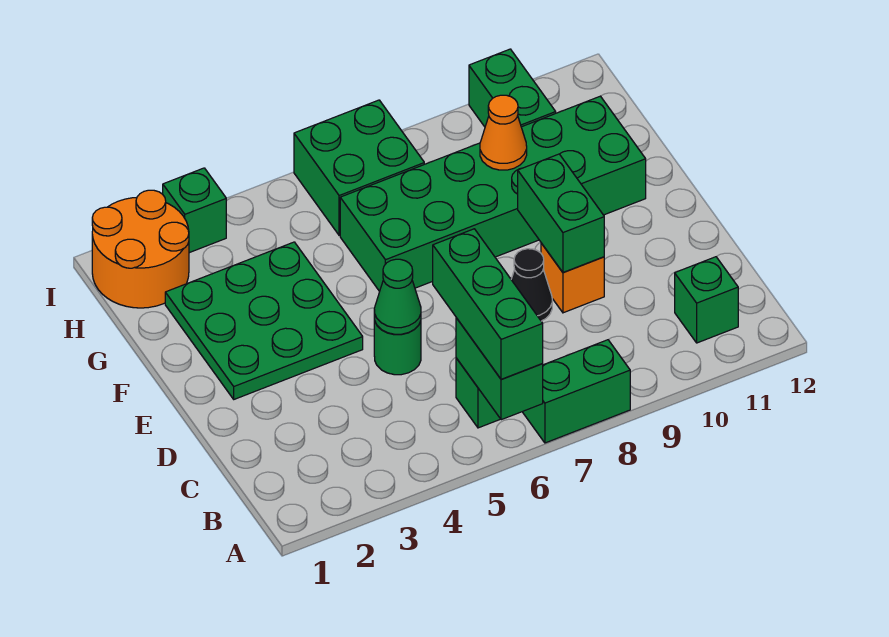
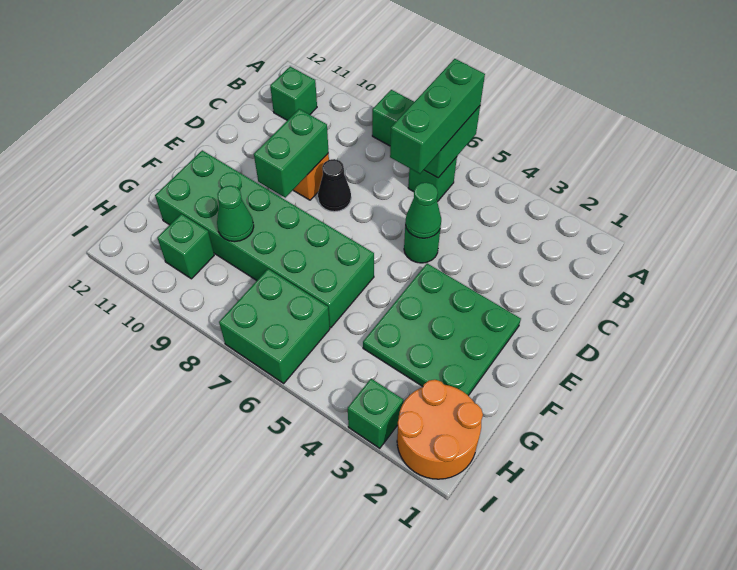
orange cone G9 level 2 -> green cone G9 level 2
green brick H10:I10 level 1 -> green brick H10 level 1

